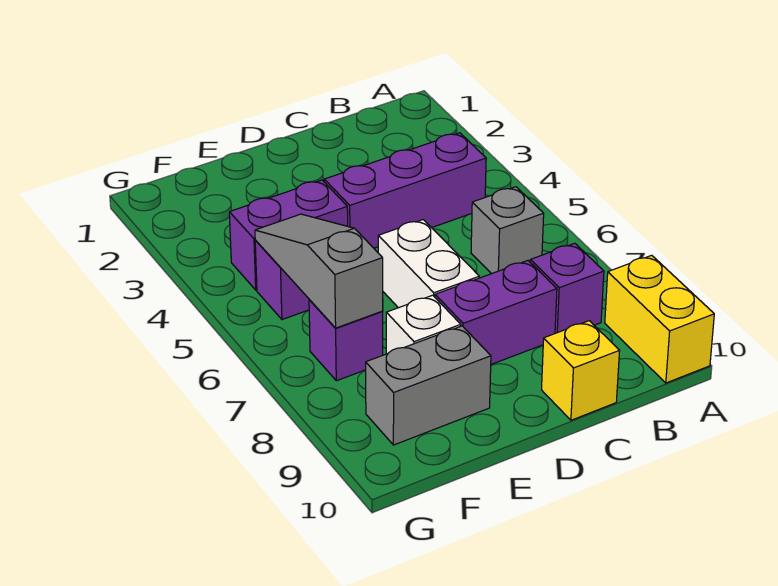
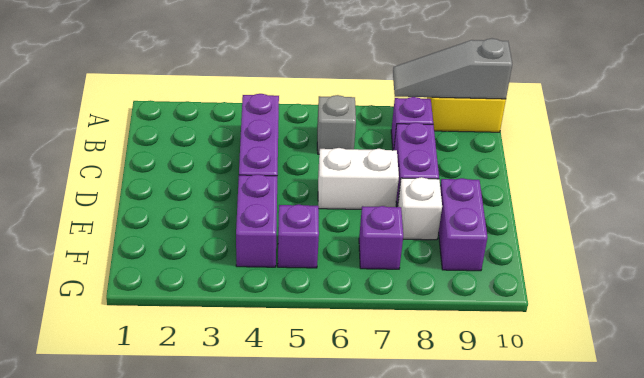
yellow brick C10 level 1 -> none
grey brick E9:F9 level 1 -> purple brick E9:F9 level 1
grey slope F5:F7 level 2 top 7 -> grey slope A8:A10 level 2 top 10

